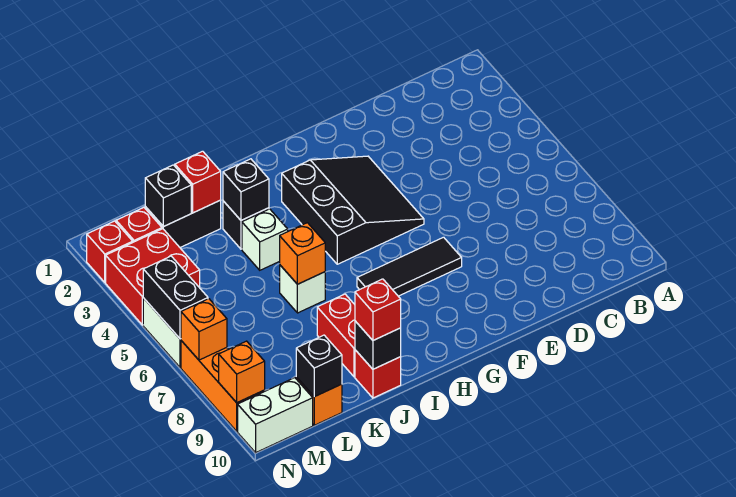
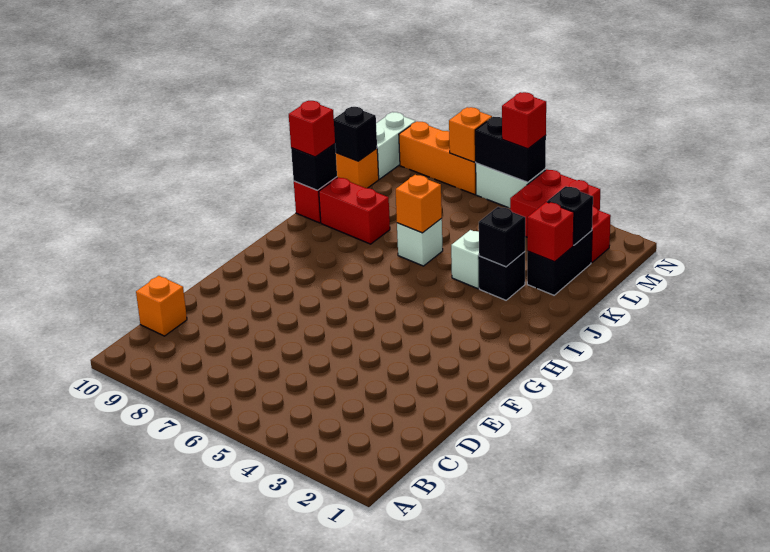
black slope F3:H5 level 1 top H -> none
black tile F7:H7 level 1 -> none
red brick N2 level 1 -> red brick N5 level 3
orange brick N9 level 2 -> orange brick C10 level 1

